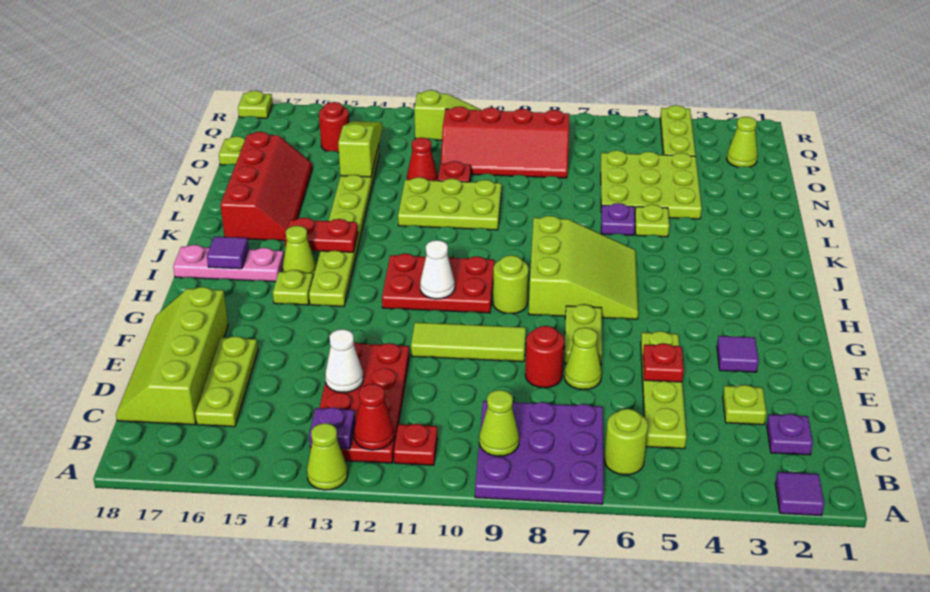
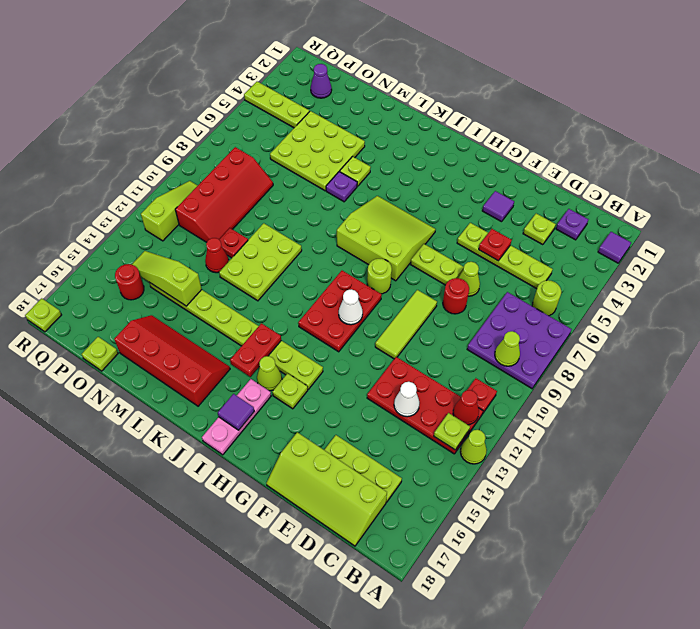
purple plate B13 level 2 -> lime plate B13 level 2
lime cone P2 level 1 -> purple cone P2 level 1

